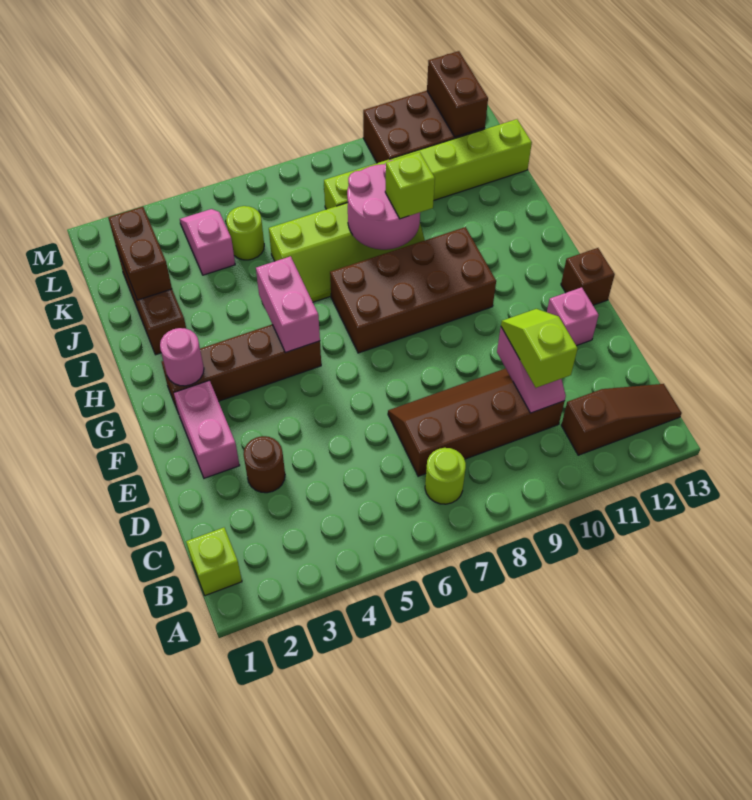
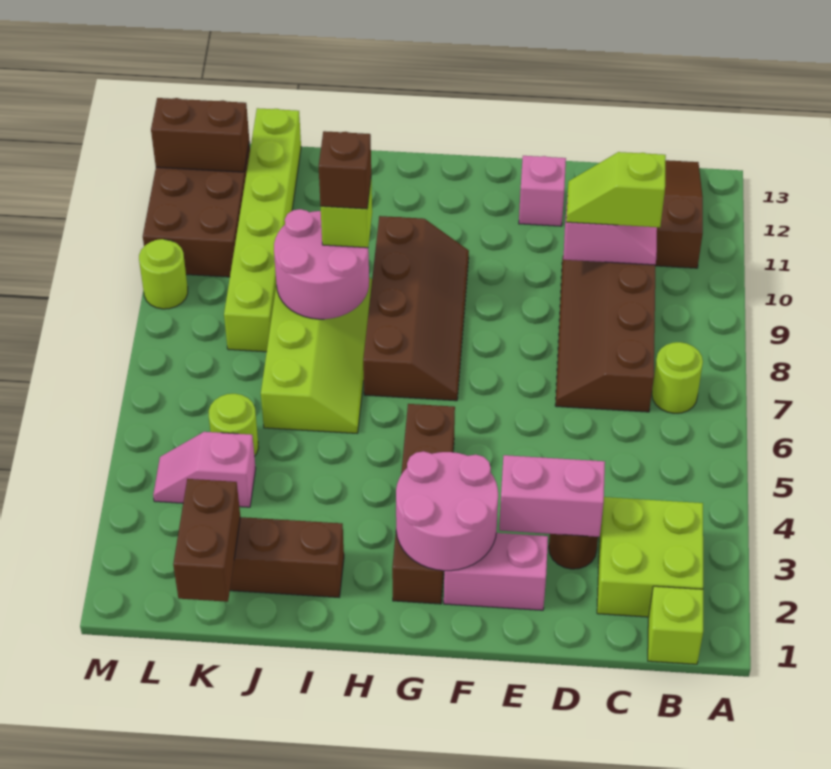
none -> lime brick B2:C3 level 1
brown brick F13 level 1 -> brown brick I9 level 4
pink round brick G2 level 2 -> pink round brick F2:G3 level 2
pink brick G5:H5 level 2 -> pink brick D3:E3 level 2
brown brick G7:H10 level 1 -> brown slope G7:H10 level 1 top H
brown brick J2:K2 level 2 -> brown brick K1:K2 level 2
none -> lime round brick M9 level 1

